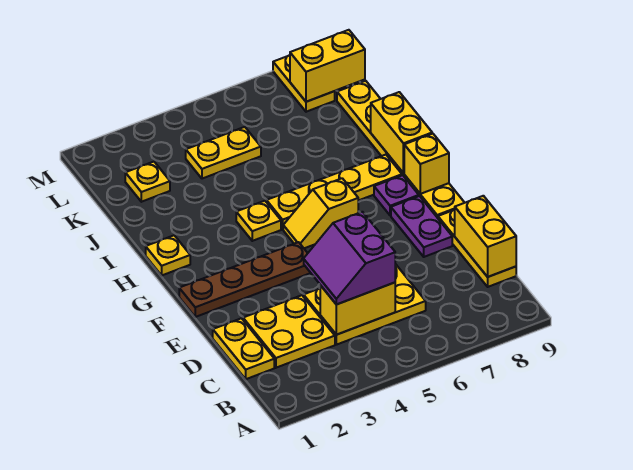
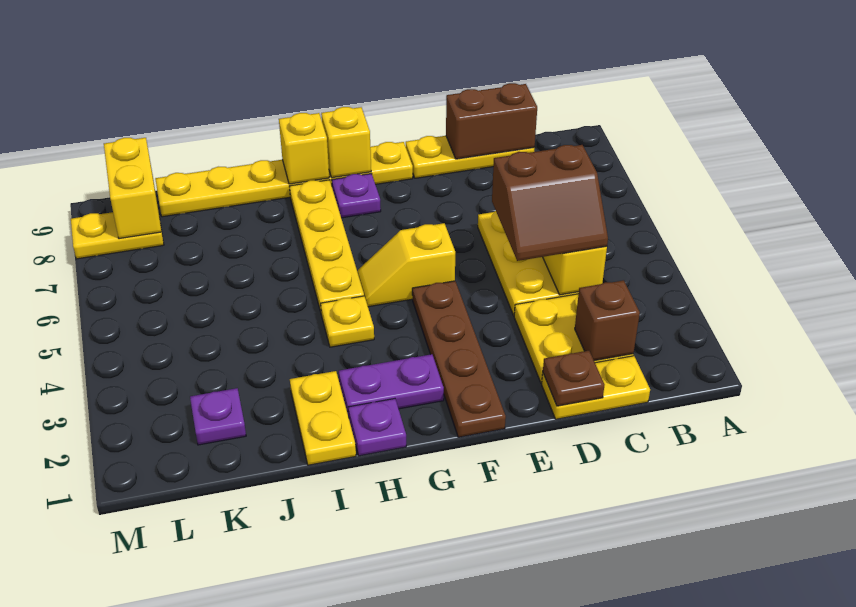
none -> brown brick C2 level 2
purple slope C4:D5 level 3 top 5 -> brown slope C4:D5 level 3 top 5
yellow brick C9:D9 level 2 -> brown brick C9:D9 level 2
none -> brown plate D1 level 2
purple plate E8:F8 level 1 -> purple plate G2:H2 level 1
yellow slope G5:G6 level 1 top 6 -> yellow slope F5:G5 level 1 top F
yellow plate H1 level 1 -> purple plate H1 level 1
yellow brick H9:I9 level 2 -> yellow brick H9 level 2
yellow plate K2 level 1 -> purple plate K2 level 1
yellow plate K4:K5 level 1 -> yellow plate I1:I2 level 1

